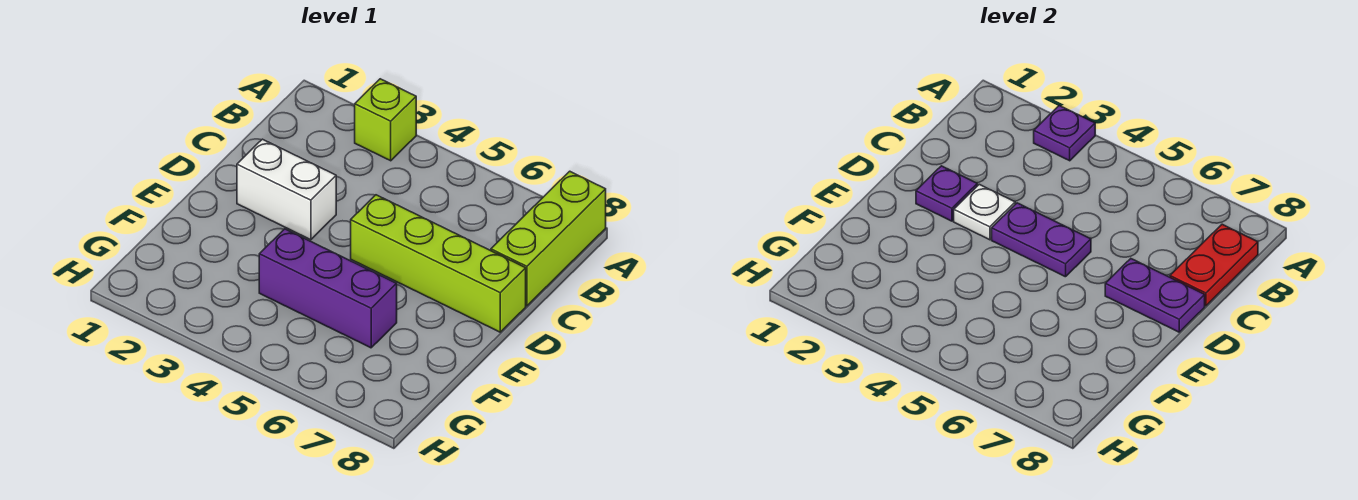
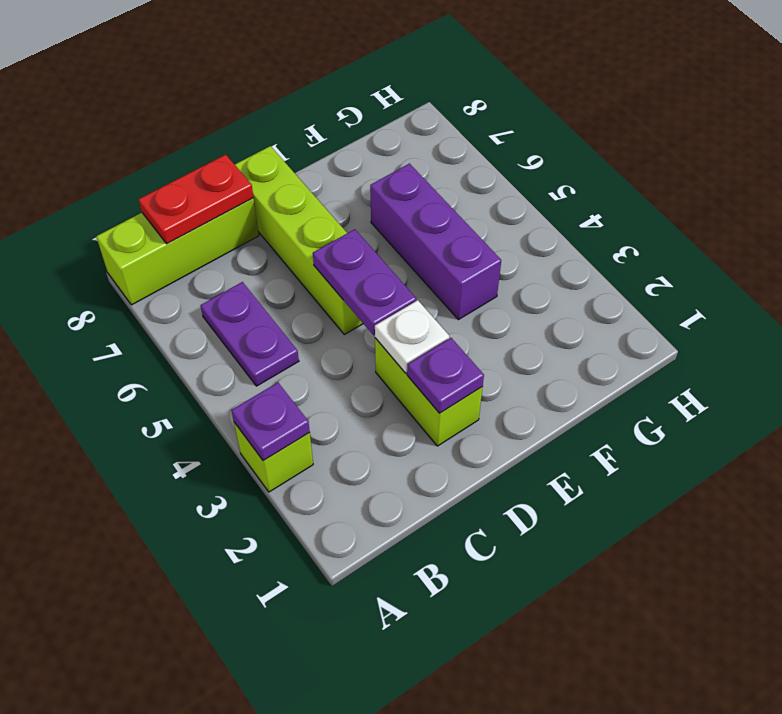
white brick D2:D3 level 1 -> lime brick D2:D3 level 1
purple plate D7:D8 level 2 -> purple plate B5:B6 level 1

